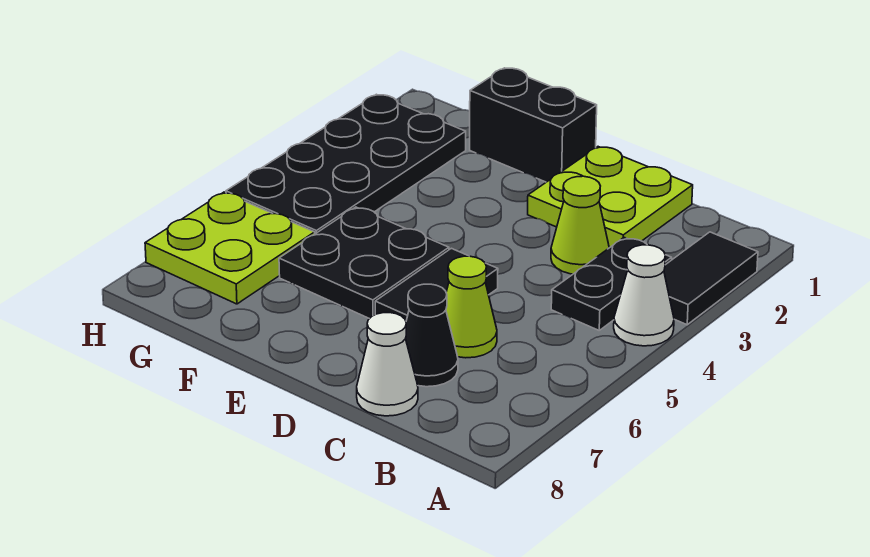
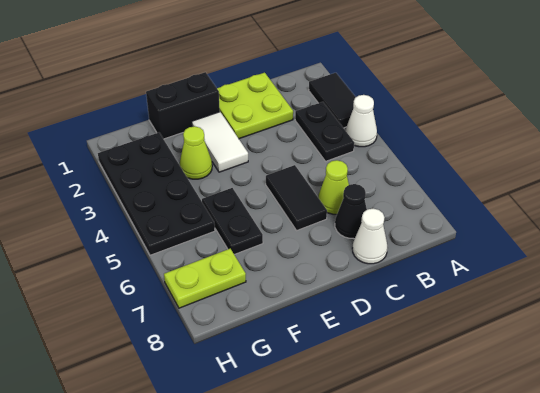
lime cone C3 level 1 -> lime cone F3 level 1
none -> white tile E2:E3 level 1
black plate E5:F6 level 1 -> black plate F5:F6 level 1
lime plate G6:H7 level 1 -> lime plate G7:H7 level 1

